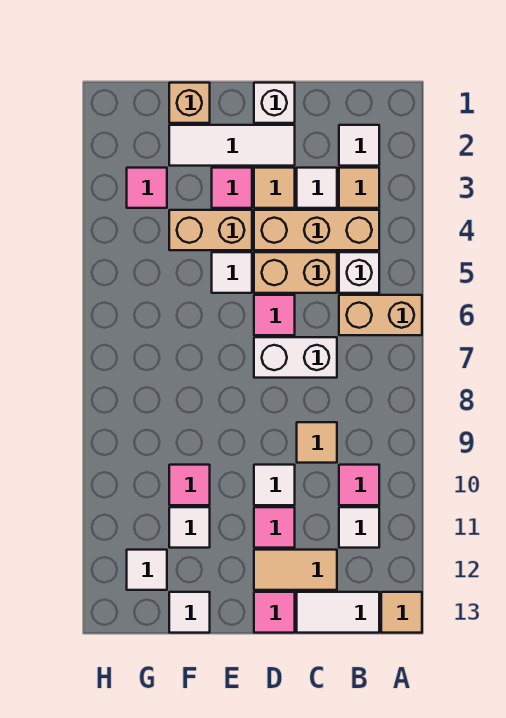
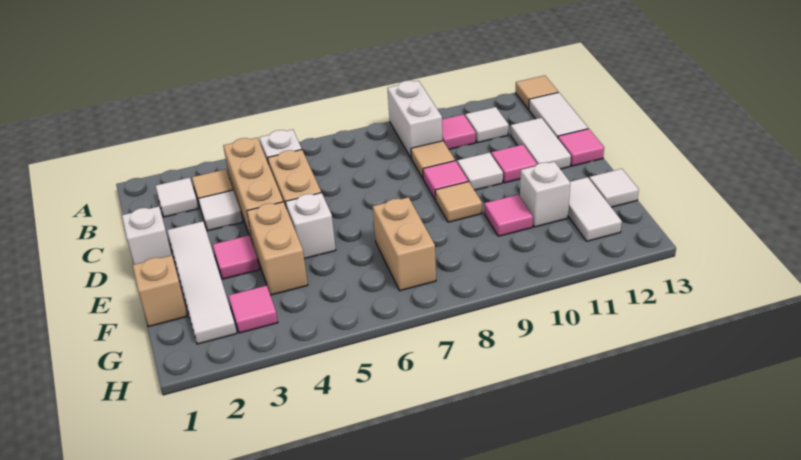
tan brick A6:B6 level 1 -> tan brick F7:G7 level 1
white brick C7:D7 level 1 -> white brick A9:B9 level 1
tan tile C12:D12 level 1 -> white tile C12:D12 level 1
white tile D2:F2 level 1 -> white tile D2:G2 level 1
tan tile D3 level 1 -> tan tile E9 level 1
pink tile D6 level 1 -> pink tile D9 level 1
white tile E5 level 1 -> white brick E5 level 1
white tile F11 level 1 -> white brick F11 level 1
white tile G12 level 1 -> white tile F12:G12 level 1

